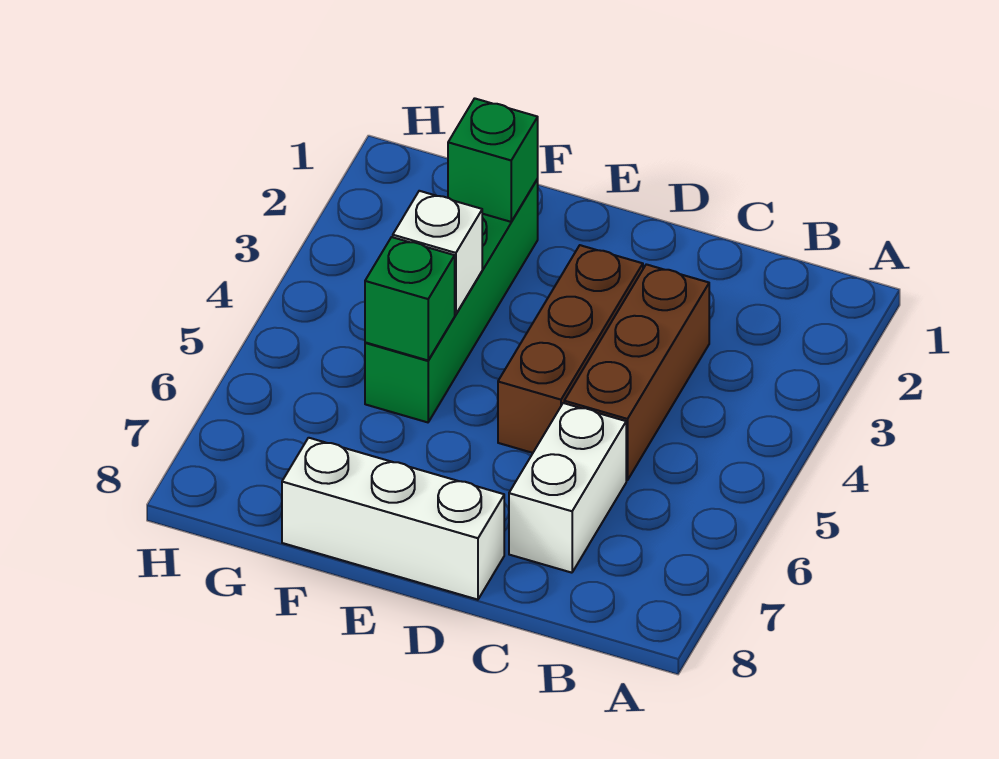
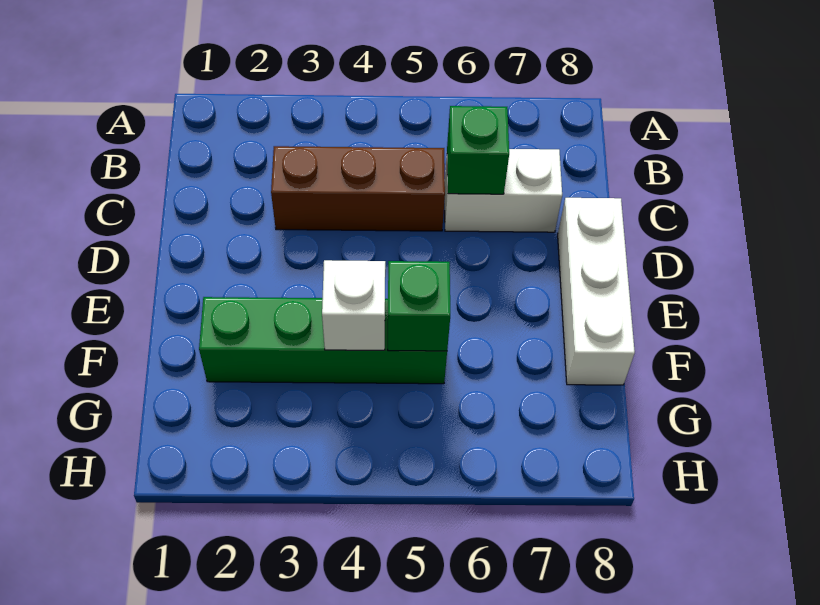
brown brick D3:D5 level 1 -> none
green brick F2 level 2 -> green brick C6 level 2

